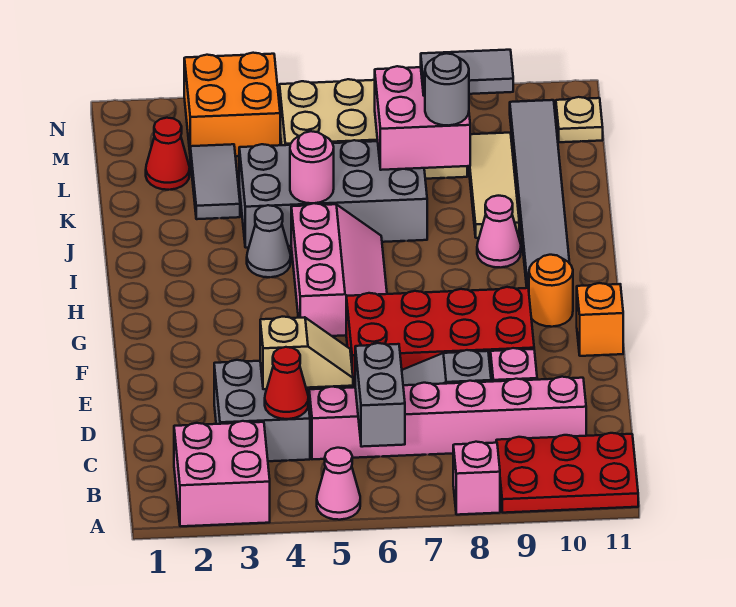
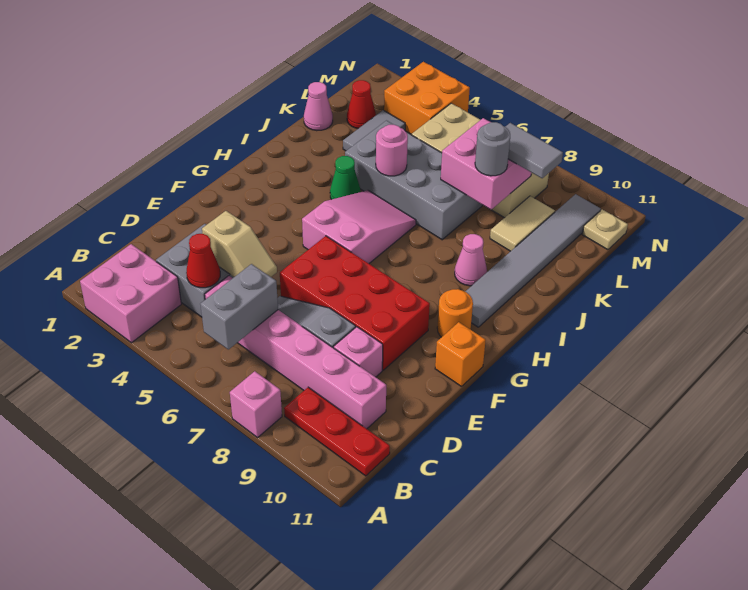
pink cone A5 level 1 -> pink cone K1 level 1
red plate A9:B11 level 1 -> red plate B9:B11 level 1
pink slope G5:I6 level 1 top 5 -> pink slope G5:I6 level 1 top G
grey cone I4 level 1 -> green cone I4 level 1
tan tile J9:L9 level 1 -> tan tile K9:L9 level 1

